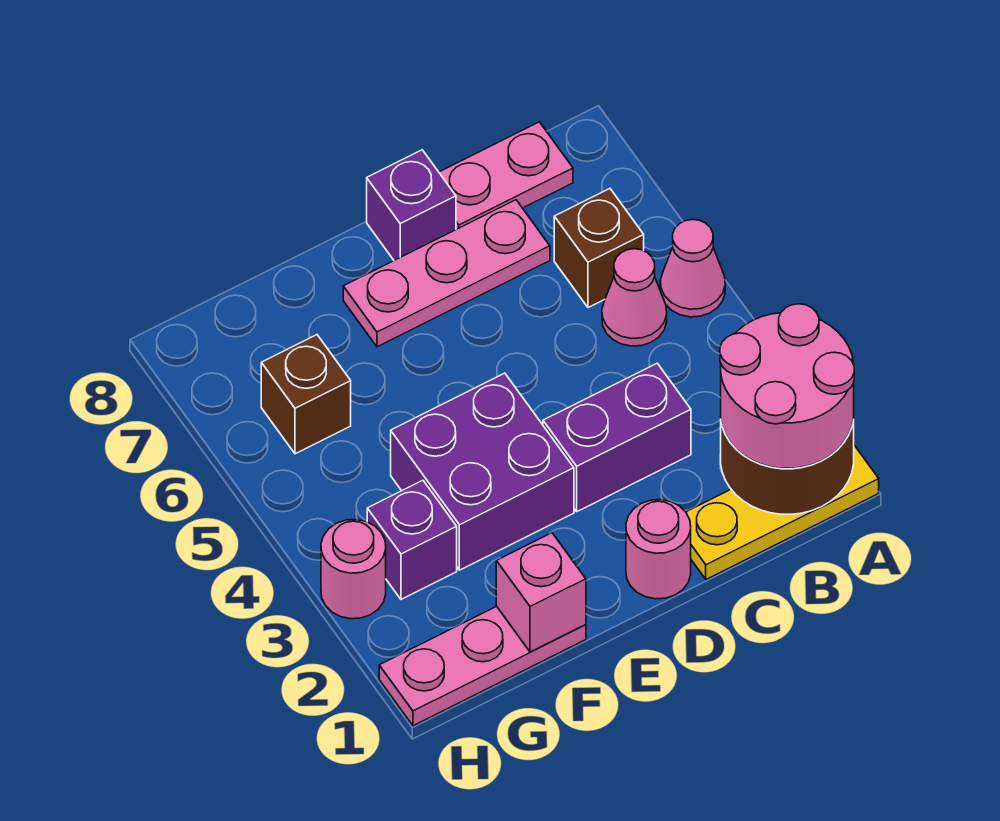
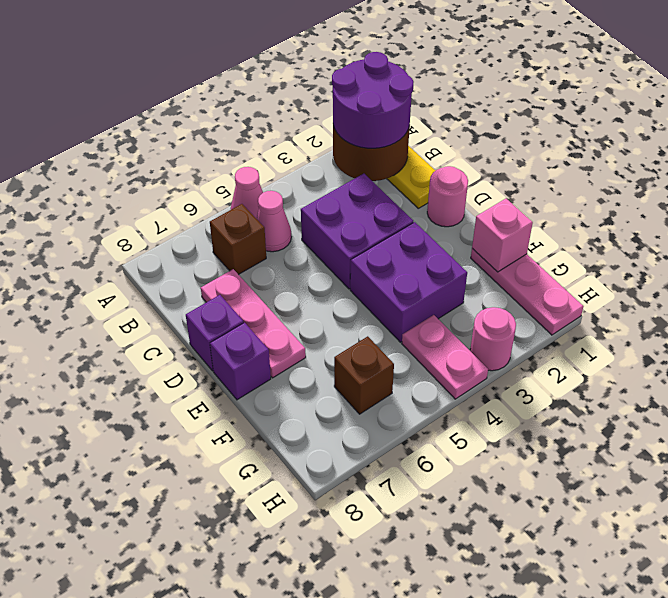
pink round brick A1:B2 level 3 -> purple round brick A1:B2 level 3
pink plate B8:C8 level 1 -> pink plate G4:H4 level 1
purple brick C3:D3 level 1 -> purple brick C3:D4 level 1
purple brick G3 level 1 -> purple brick E8 level 1

